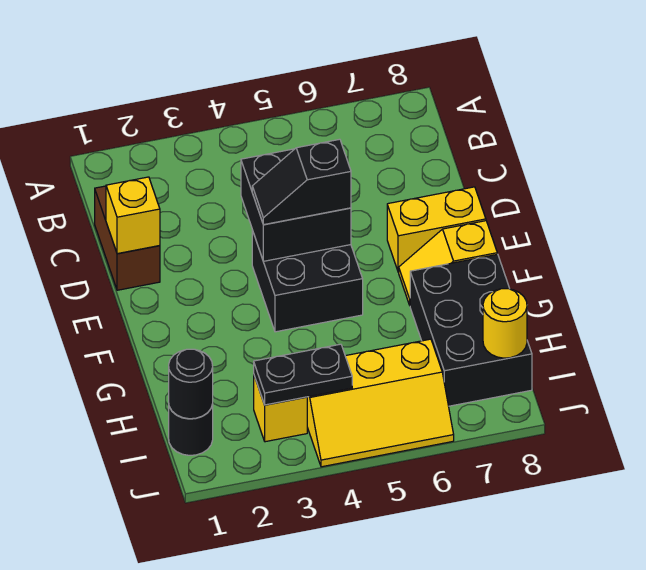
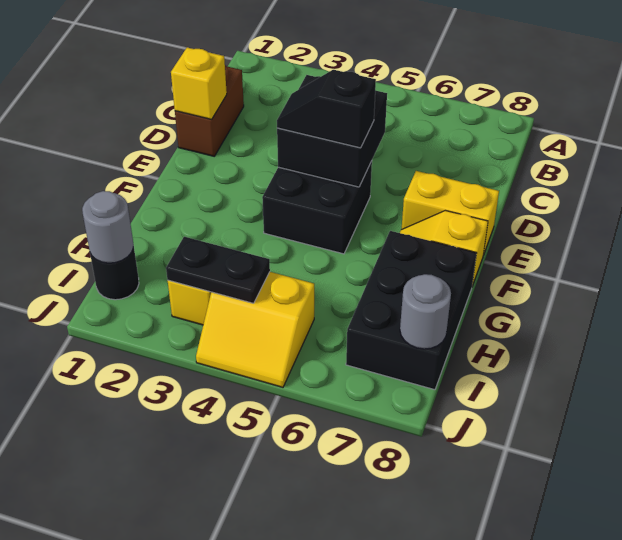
black round brick I1 level 2 -> grey round brick I1 level 2
yellow slope I4:J6 level 1 top I -> yellow slope I4:J5 level 1 top I
yellow round brick I8 level 2 -> grey round brick I8 level 2

